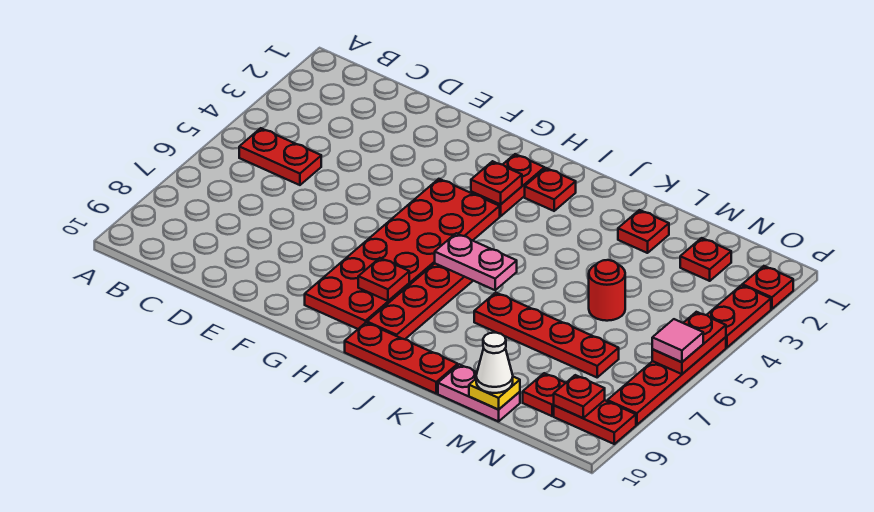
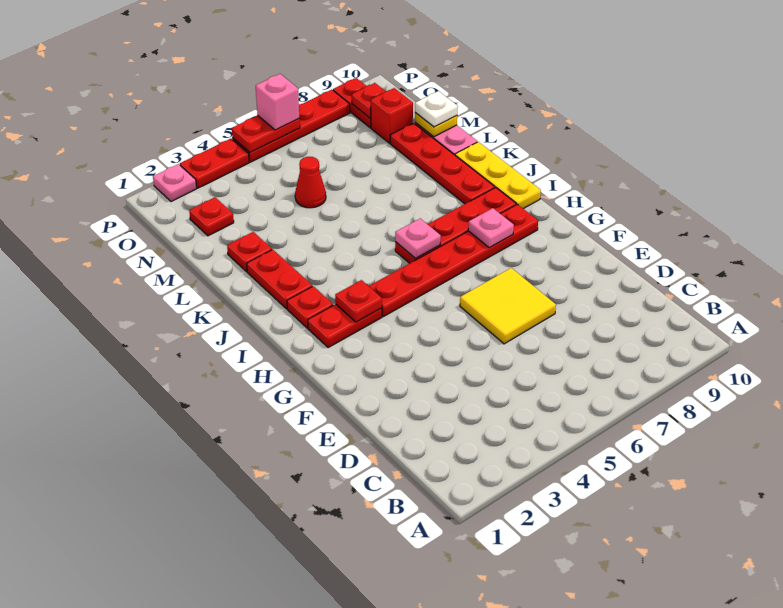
red plate B5:C5 level 1 -> red plate J2:K2 level 1
none -> yellow tile E6:F7 level 1
red plate G4:H9 level 1 -> red plate H4:H9 level 1
red plate H8 level 2 -> pink plate H8 level 2
pink plate I6:J6 level 2 -> pink plate I6 level 2
red plate I10:K10 level 1 -> yellow plate I10:K10 level 1
red plate K7:N7 level 1 -> red plate J9:M9 level 1
red round brick M5 level 1 -> red cone M5 level 1
white cone M10 level 3 -> white plate M10 level 3
red plate N9 level 1 -> red brick N9 level 1
red plate P2 level 1 -> pink plate P2 level 1
pink tile P6 level 3 -> pink brick P6 level 3

